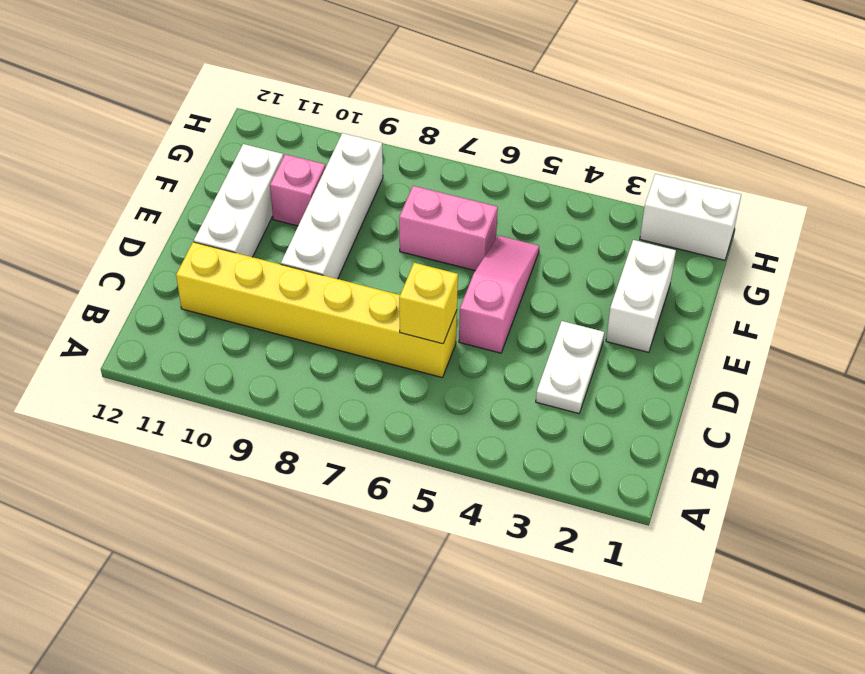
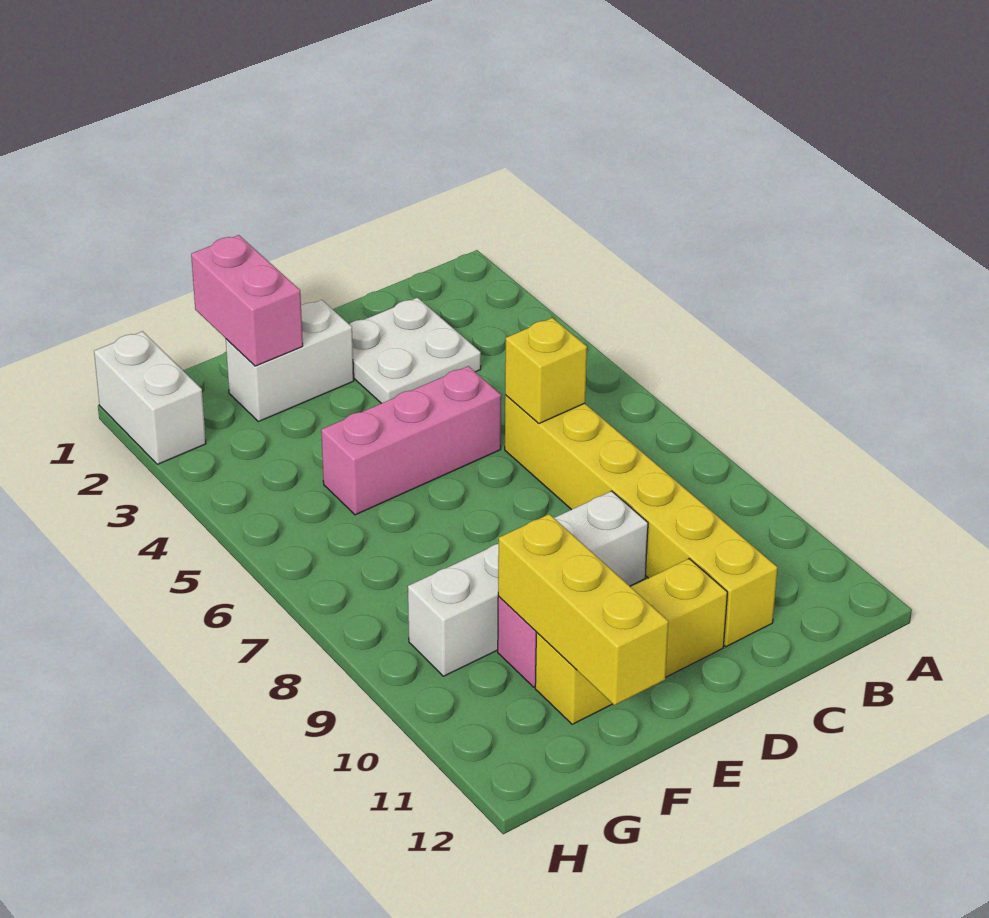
white plate C3:D3 level 1 -> white plate C2:D3 level 1
pink slope D5:F5 level 1 top D -> pink brick D5:F5 level 1
white brick D11:F11 level 1 -> yellow brick D11:F11 level 1
pink brick F6:F7 level 1 -> pink brick F1:F2 level 2
none -> yellow brick F10:F12 level 2

